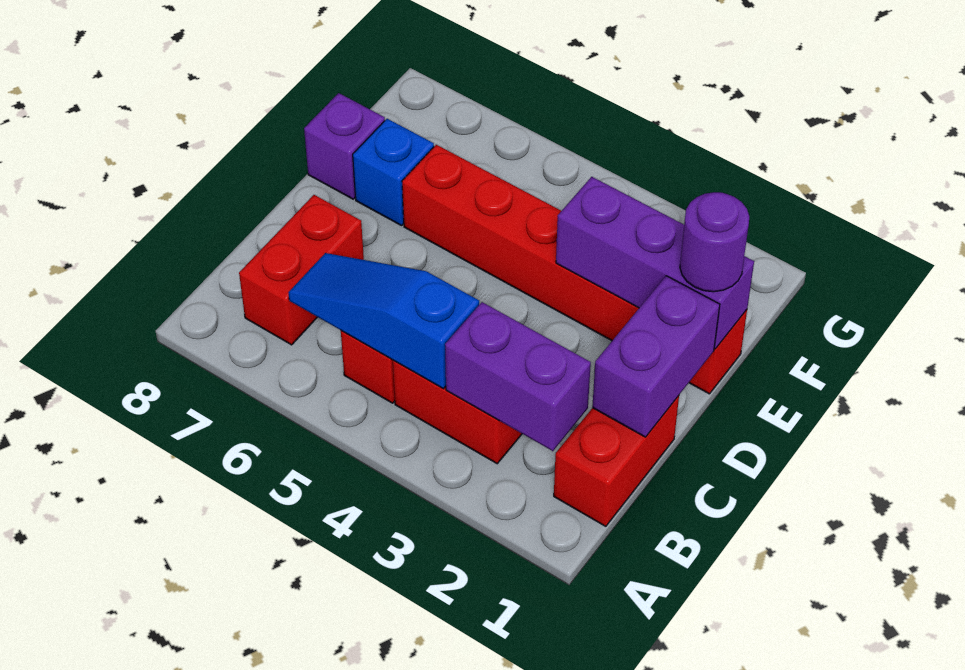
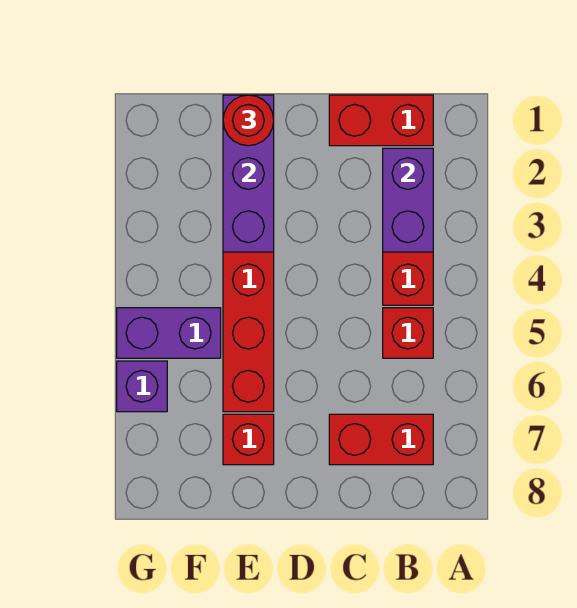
blue slope B4:B6 level 2 top 4 -> none
purple brick C1:D1 level 2 -> purple brick F5:G5 level 1
purple round brick E1 level 3 -> red round brick E1 level 3
blue brick E7 level 1 -> red brick E7 level 1
purple brick E8 level 1 -> purple brick G6 level 1

